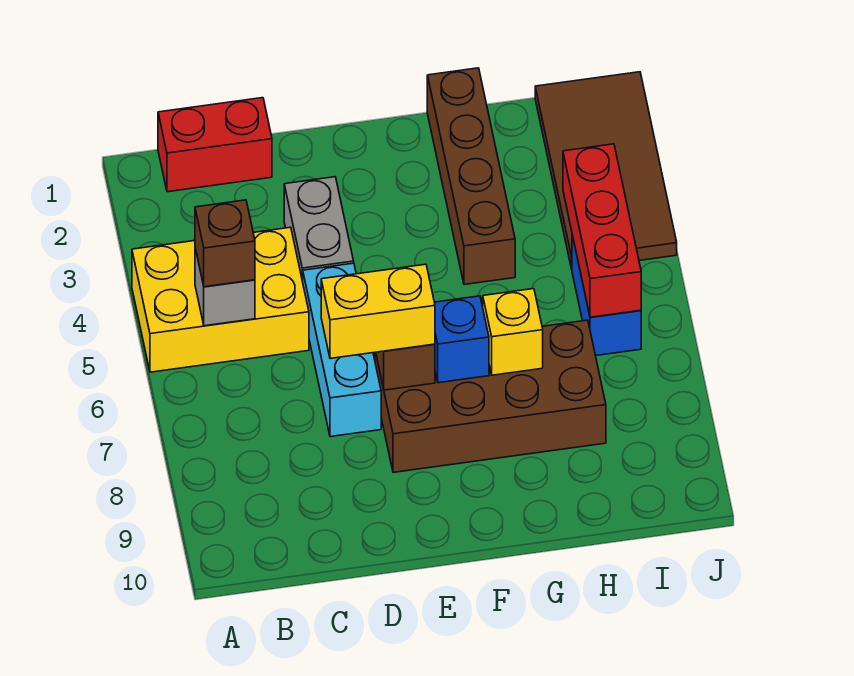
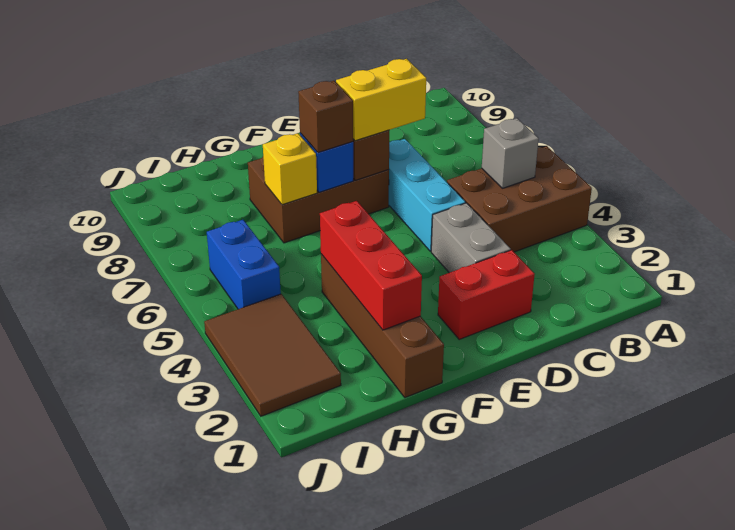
yellow brick A4:C5 level 1 -> brown brick A4:C5 level 1
red brick B1:C1 level 1 -> red brick D2:E2 level 1
brown brick B5 level 3 -> brown brick F7 level 3
brown brick E7:H8 level 1 -> brown brick E7:G8 level 1
brown tile I1:J4 level 1 -> brown tile I2:J4 level 1
red brick I4:I6 level 2 -> red brick G2:G4 level 2

